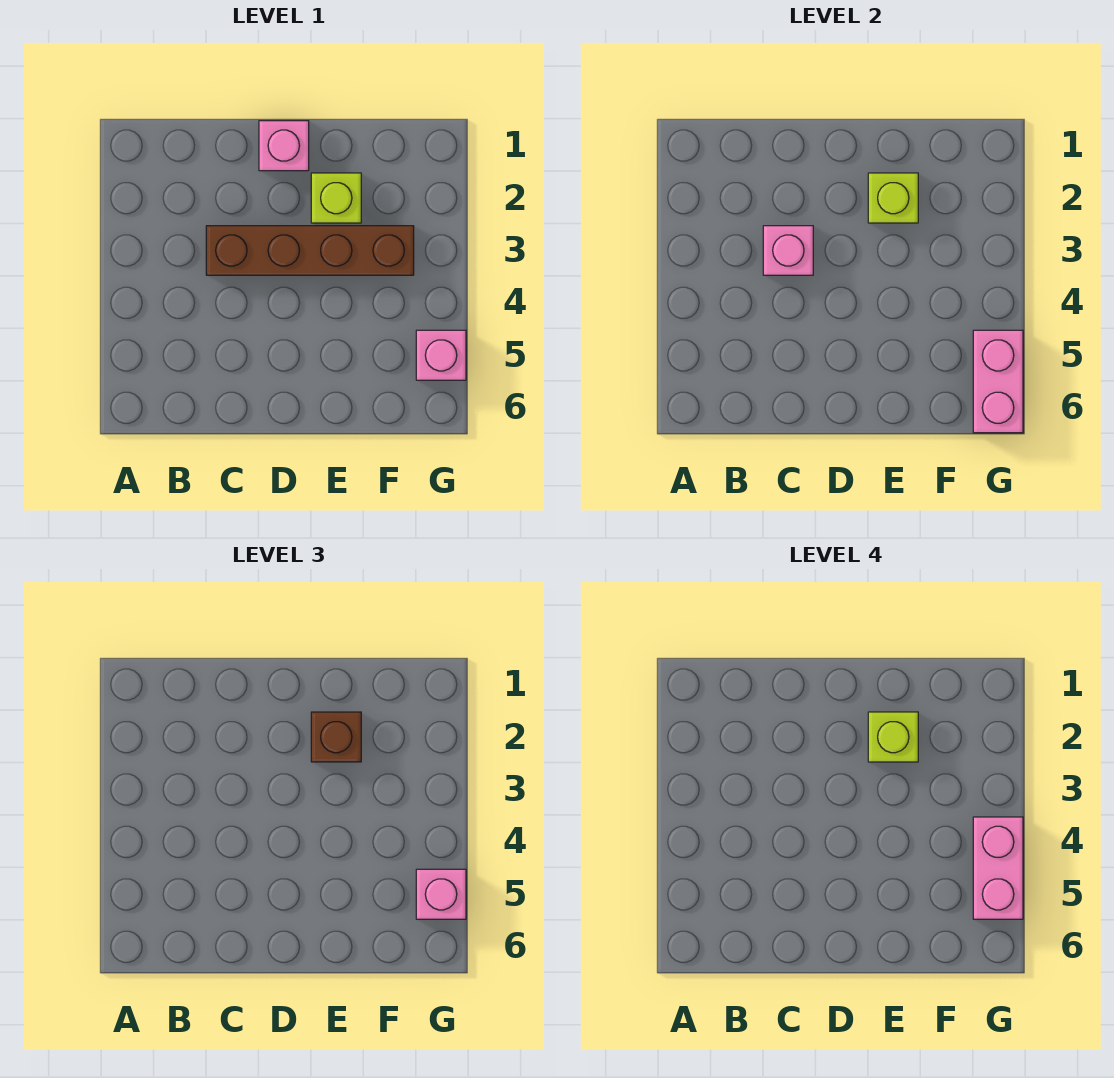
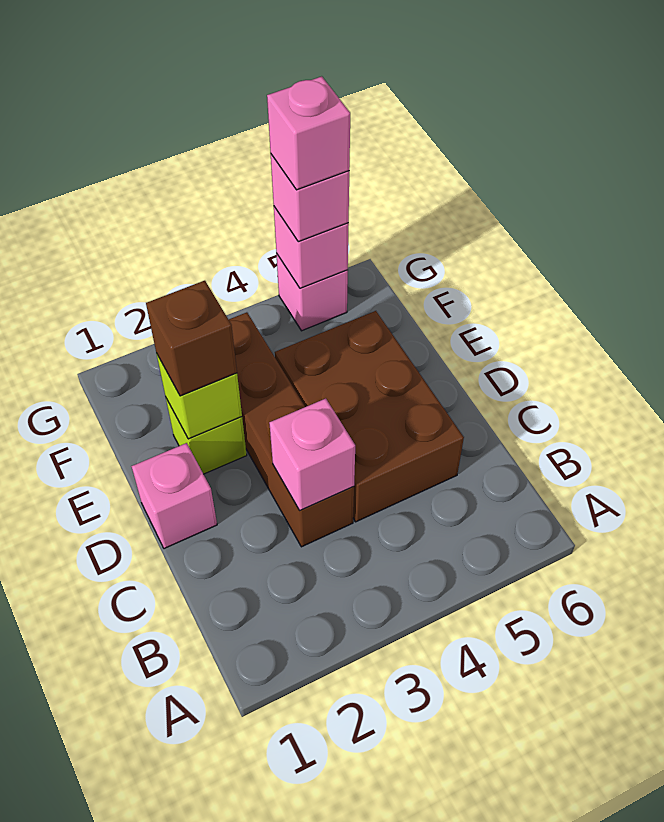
none -> brown brick C4:E5 level 1
lime brick E2 level 4 -> none
pink brick G4:G5 level 4 -> pink brick G5 level 4
pink brick G5:G6 level 2 -> pink brick G5 level 2

